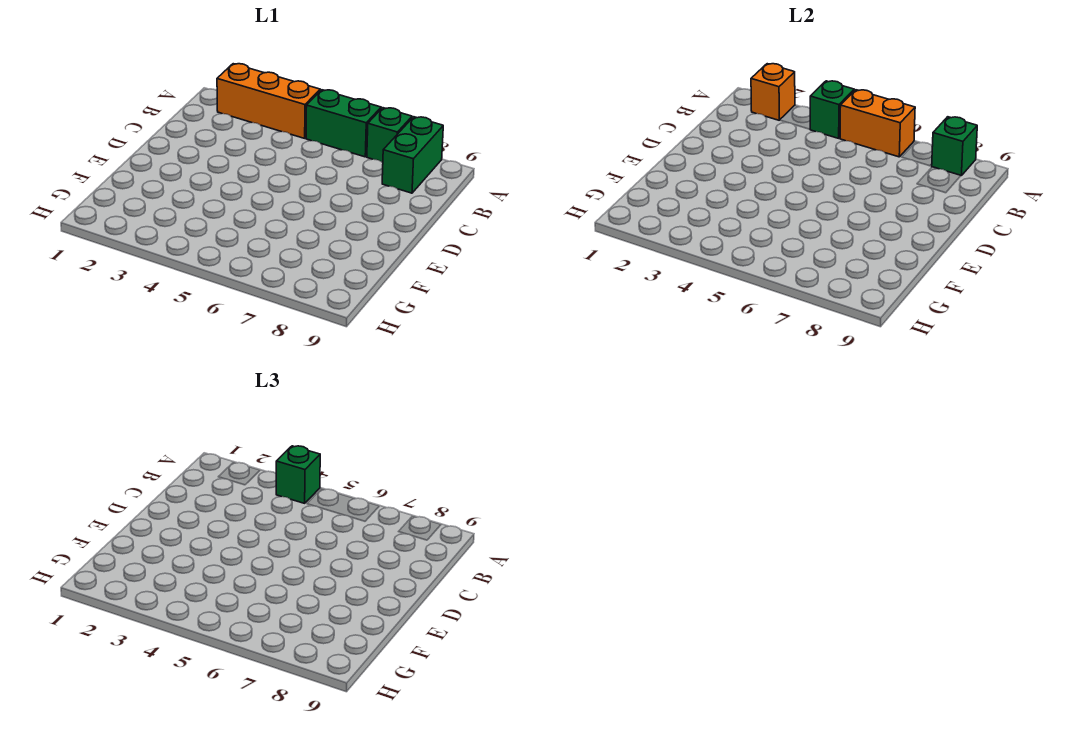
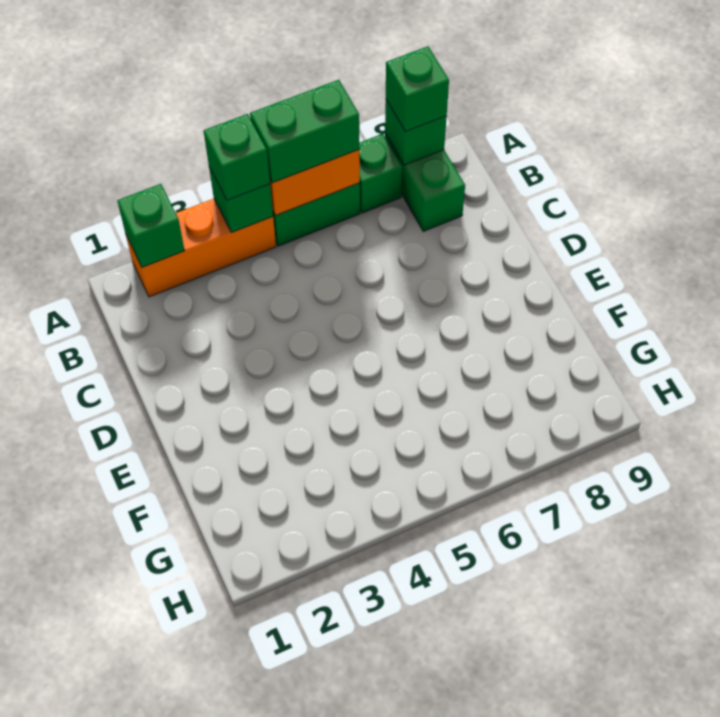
orange brick A2 level 2 -> green brick A2 level 2
none -> green brick A5:A6 level 3
none -> green brick A8 level 3

